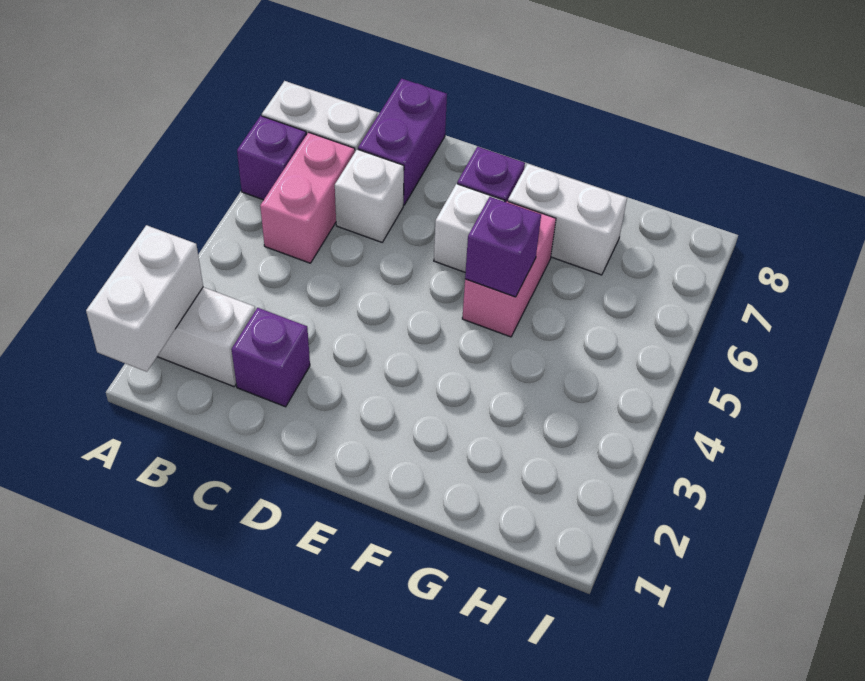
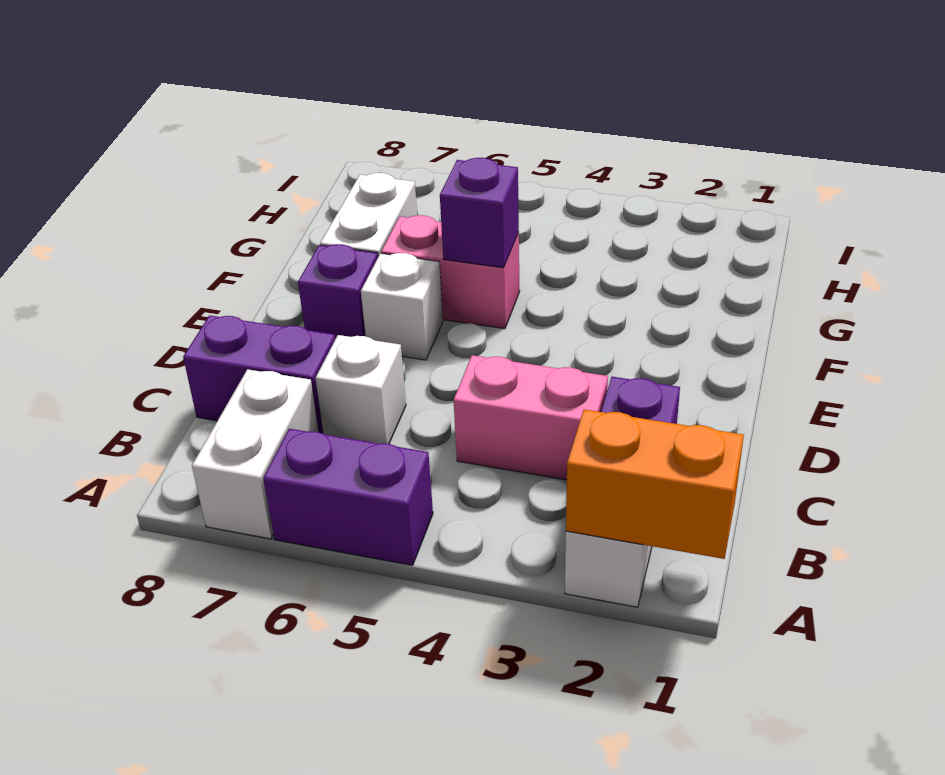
white brick A1:A2 level 2 -> orange brick A1:A2 level 2
purple brick A6 level 1 -> purple brick A5:A6 level 1
pink brick B5:B6 level 1 -> pink brick C3:C4 level 1

